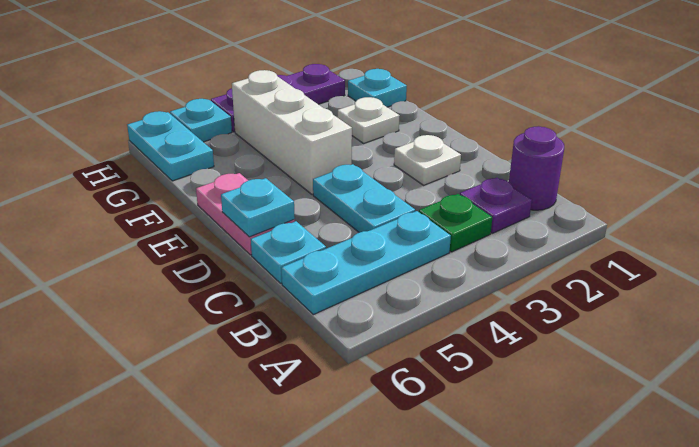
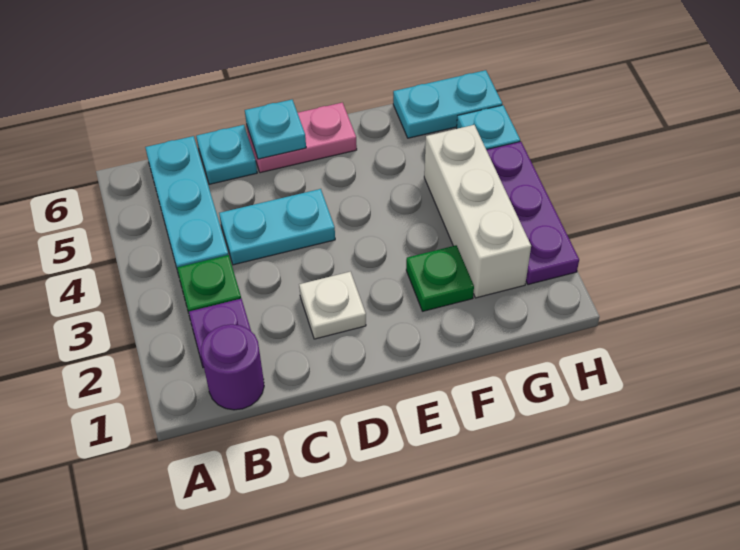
white brick E4:G4 level 1 -> white brick G2:G4 level 1
white plate F2 level 1 -> green plate F2 level 1
cyan plate G1 level 1 -> none

